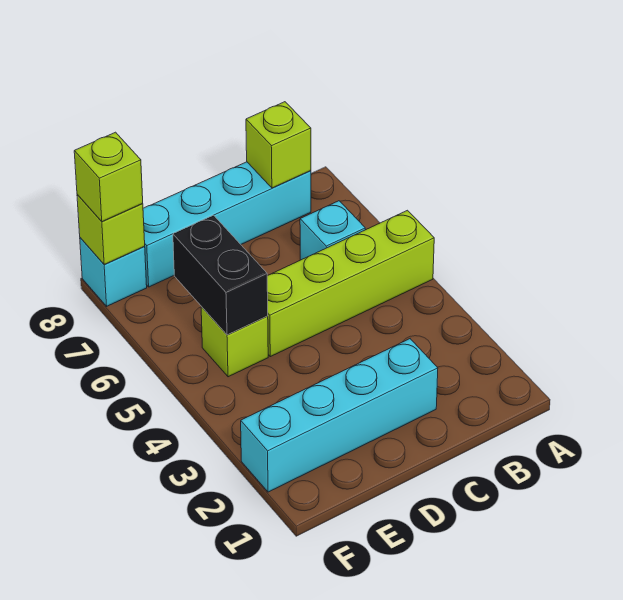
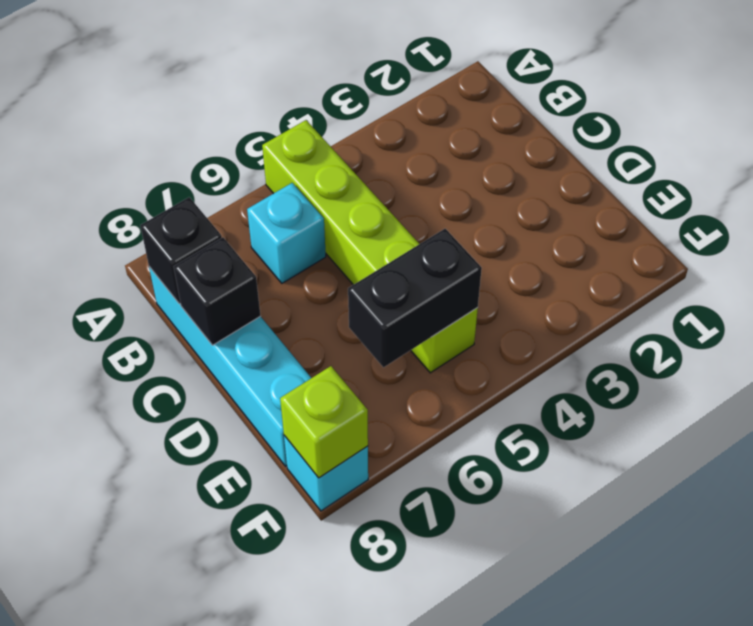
lime brick B8 level 2 -> black brick B8 level 2
cyan brick C2:F2 level 1 -> none
none -> black brick C8 level 2
lime brick F8 level 3 -> none

